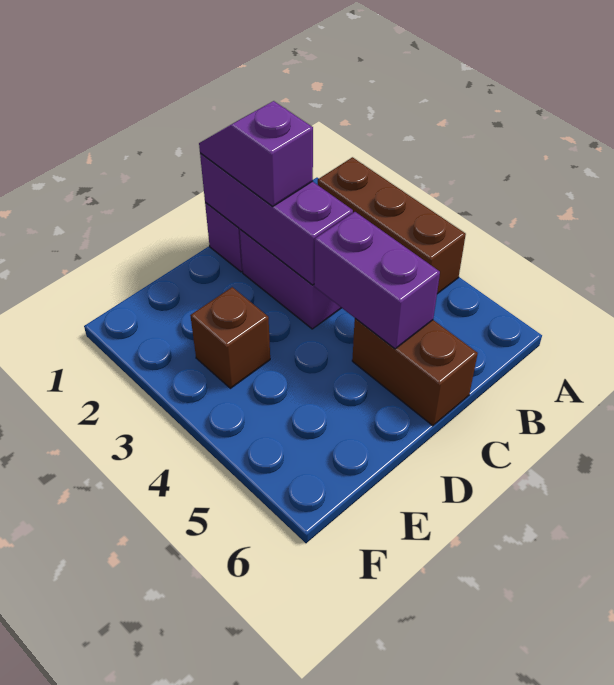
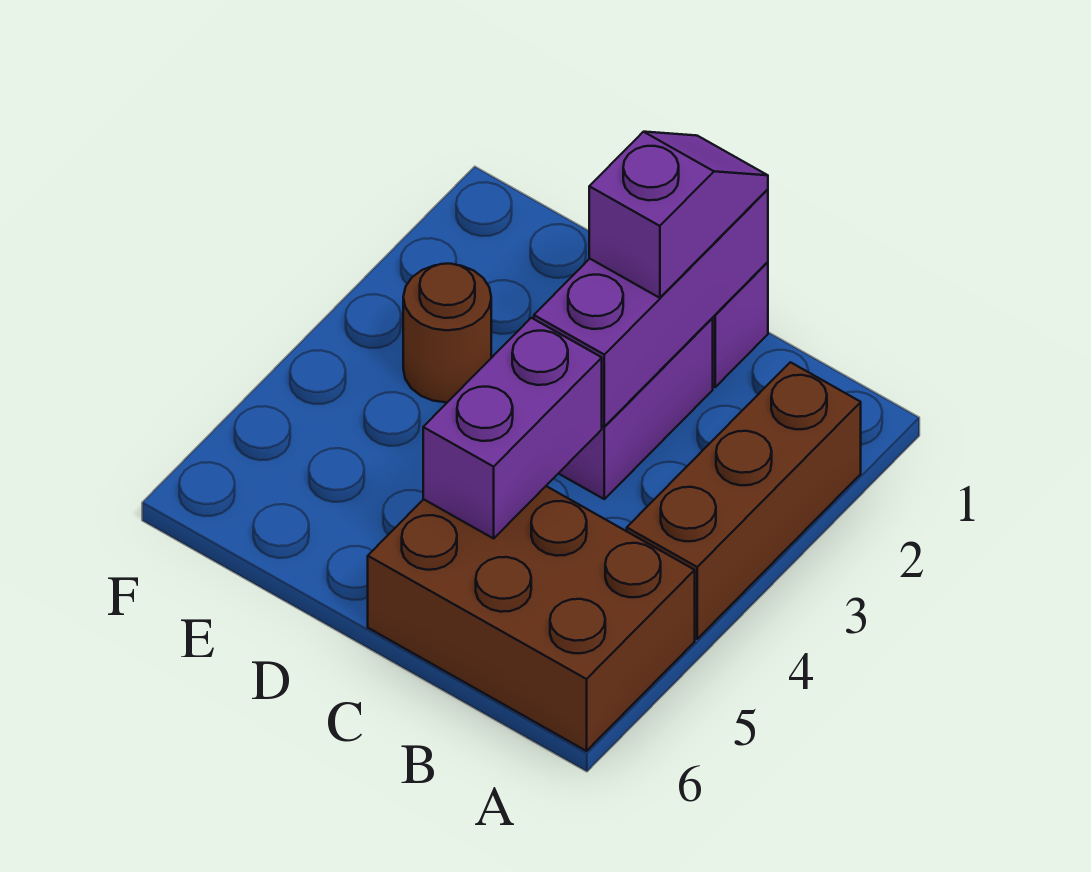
brown brick C5:C6 level 1 -> brown brick A5:C6 level 1
brown brick E3 level 1 -> brown round brick E3 level 1

